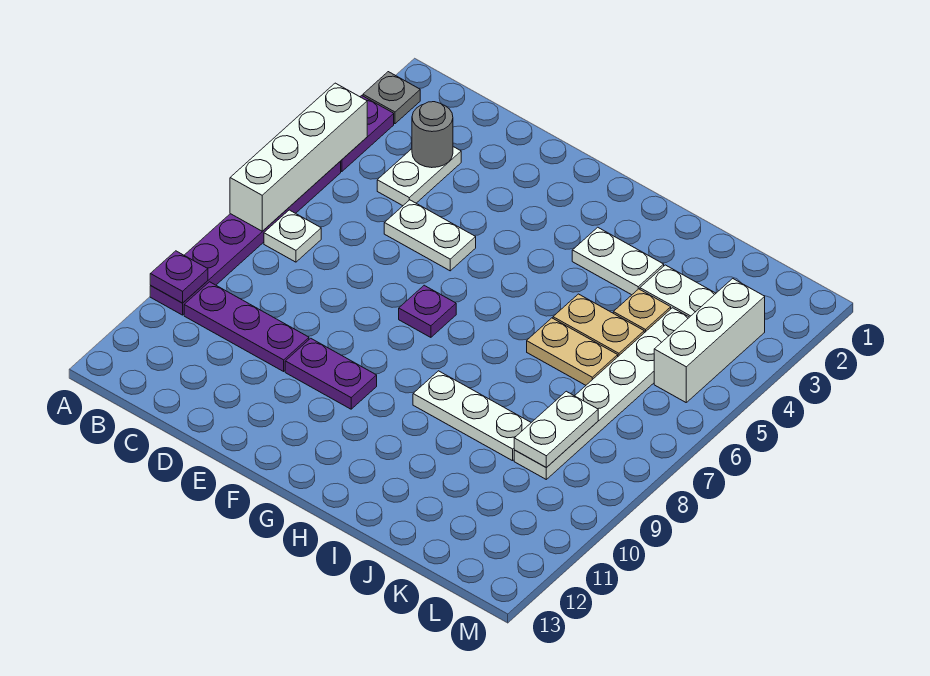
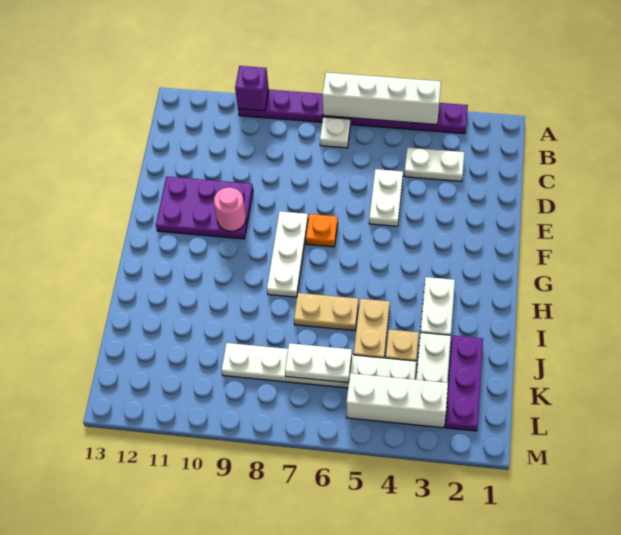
grey plate A2 level 1 -> none
purple plate A10 level 2 -> purple brick A10 level 2
purple plate B10:D10 level 1 -> purple plate J2:L2 level 1
grey round brick C3 level 2 -> none
purple plate E10:F10 level 1 -> purple plate E10:F12 level 1
purple plate F7 level 1 -> orange plate F7 level 1
none -> pink round brick F10 level 2
white plate H9:J9 level 1 -> white plate F8:H8 level 1
tan plate I6:J6 level 1 -> tan plate I6:I7 level 1
white plate K8:K9 level 2 -> white plate K6:K7 level 2

